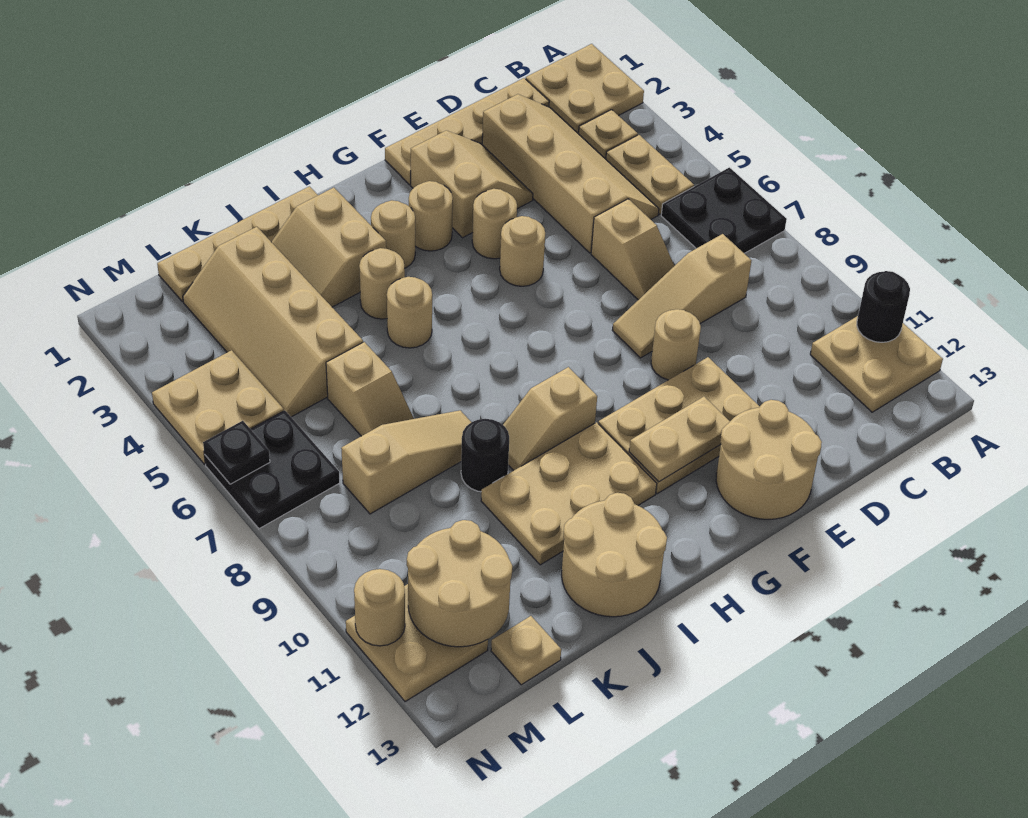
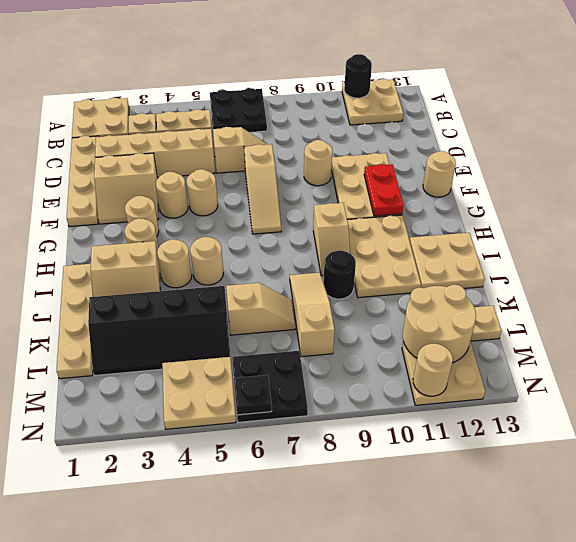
tan slope C8:E8 level 1 top C -> tan slope E7:G7 level 1 top E
tan slope E2:F3 level 1 top F -> tan slope E2:F3 level 1 top E
tan round brick E12:F13 level 1 -> tan round brick F13 level 1
tan plate F11:G11 level 2 -> red plate F11:G11 level 2
tan round brick I12:J13 level 1 -> tan plate I12:J13 level 1
tan slope K2:L5 level 1 top K -> black slope K2:L5 level 1 top K

